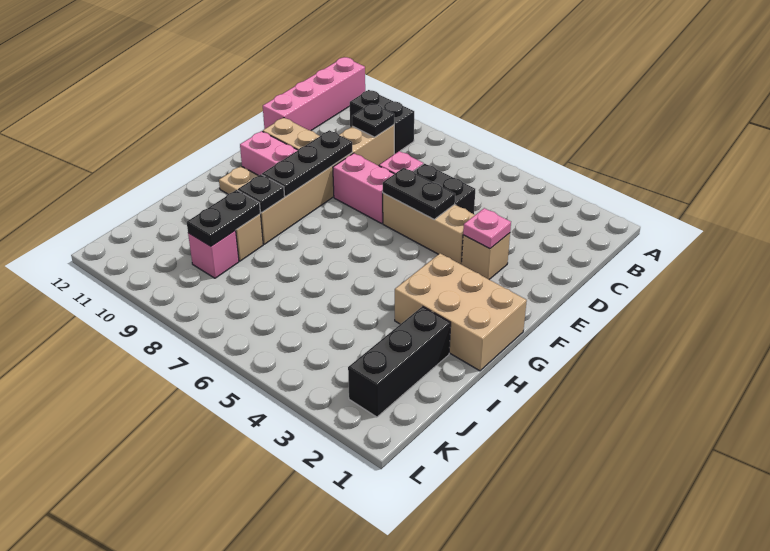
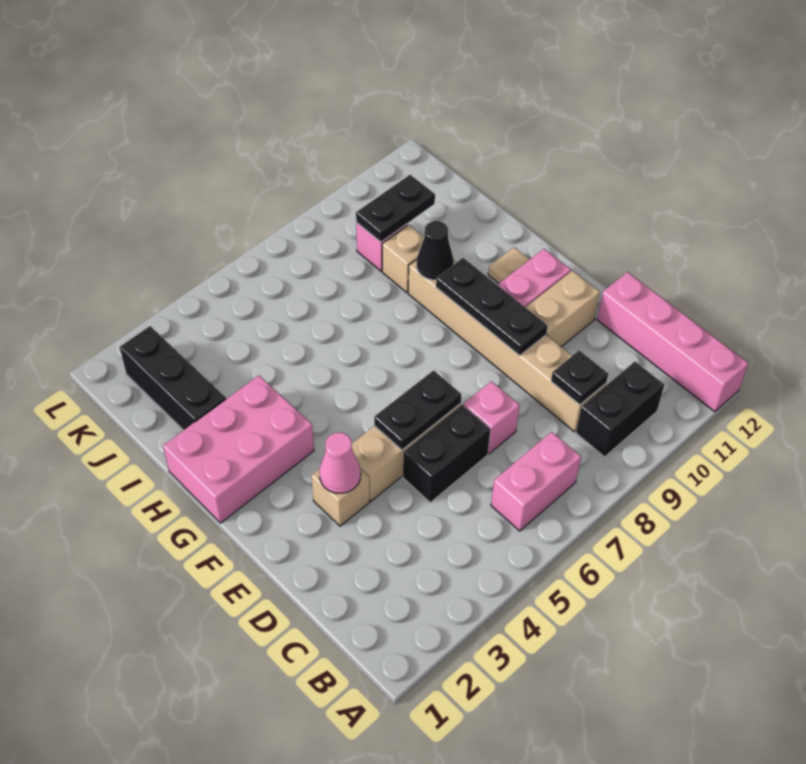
pink plate E3 level 2 -> pink cone E3 level 2
pink brick E7:E8 level 1 -> pink brick B6:B7 level 1
tan brick G1:H3 level 1 -> pink brick G1:H3 level 1
black plate H9 level 2 -> black cone H9 level 2
black plate I9:J9 level 2 -> black plate J9:J10 level 2

